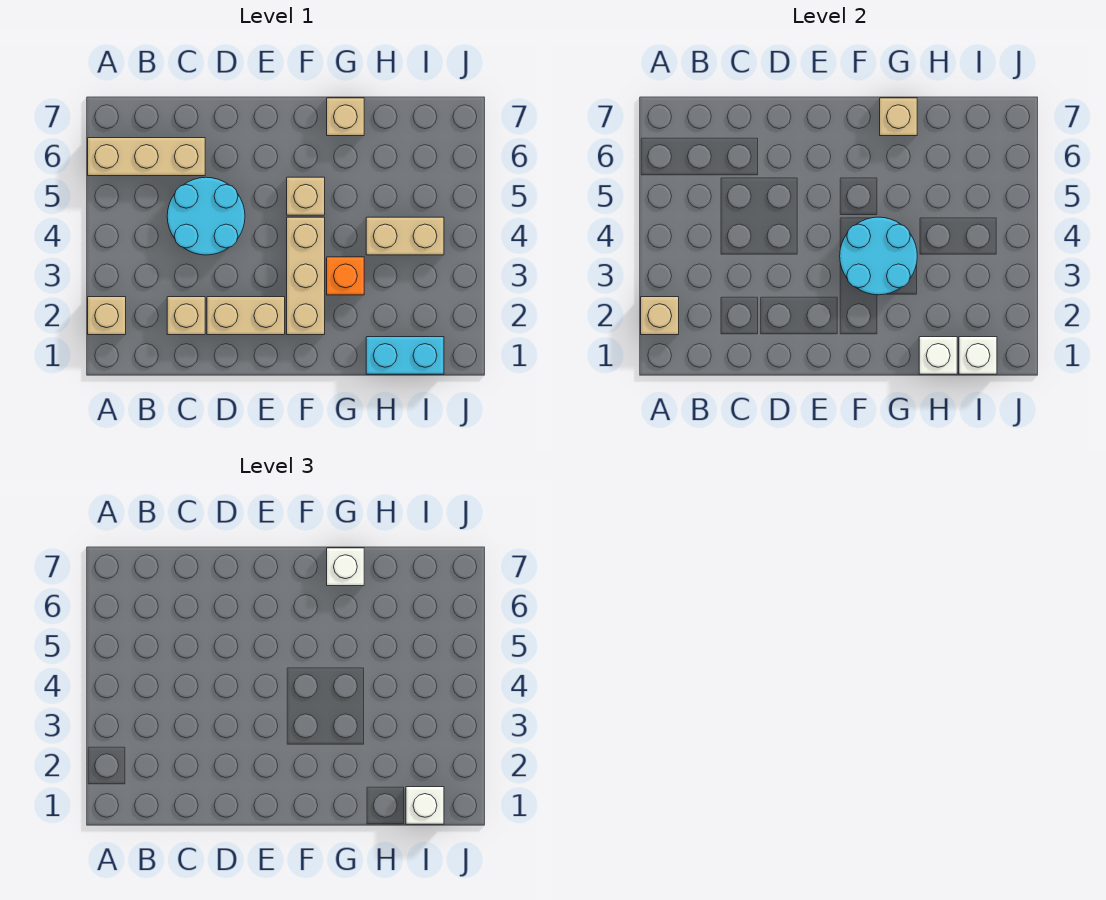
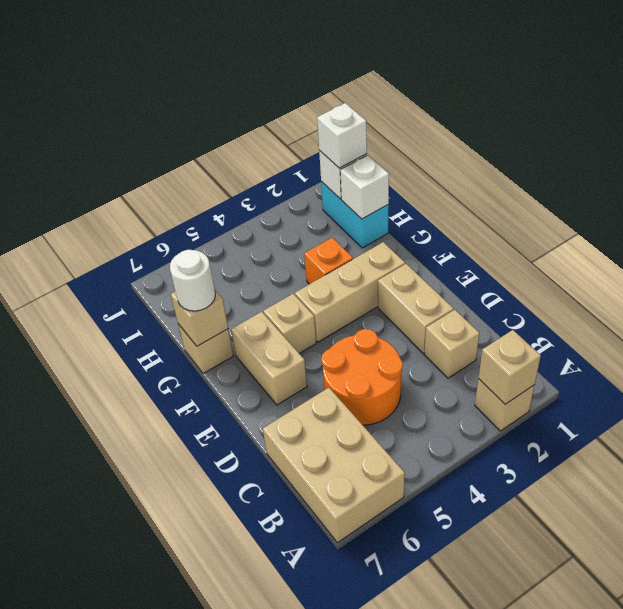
tan brick A6:C6 level 1 -> tan brick A6:C7 level 1
cyan round brick C4:D5 level 1 -> orange round brick C4:D5 level 1
cyan round brick F3:G4 level 2 -> none
white brick G7 level 3 -> white round brick G7 level 3
tan brick H4:I4 level 1 -> tan brick E6:F6 level 1

